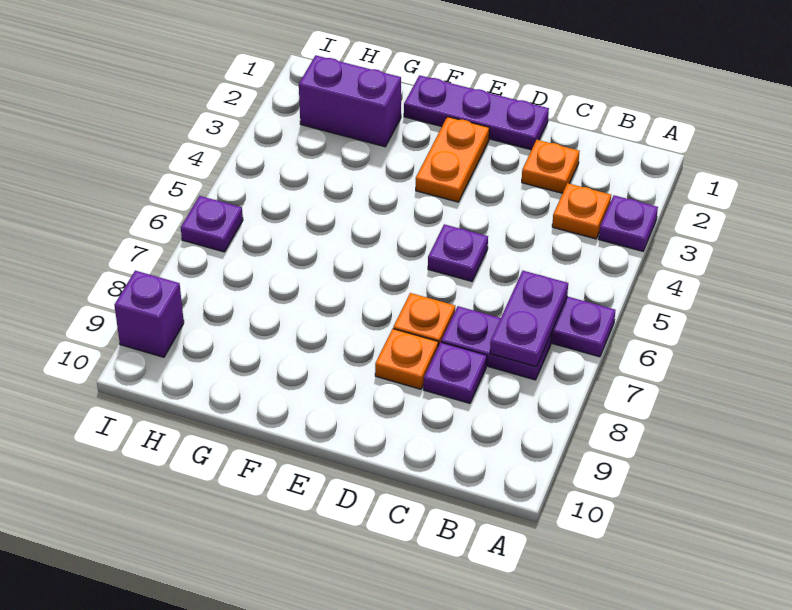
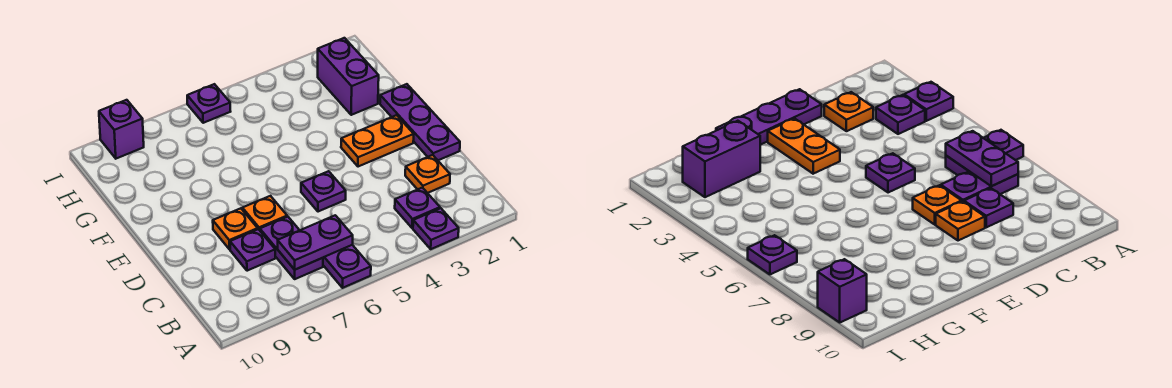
orange plate B3 level 1 -> purple plate B3 level 1

